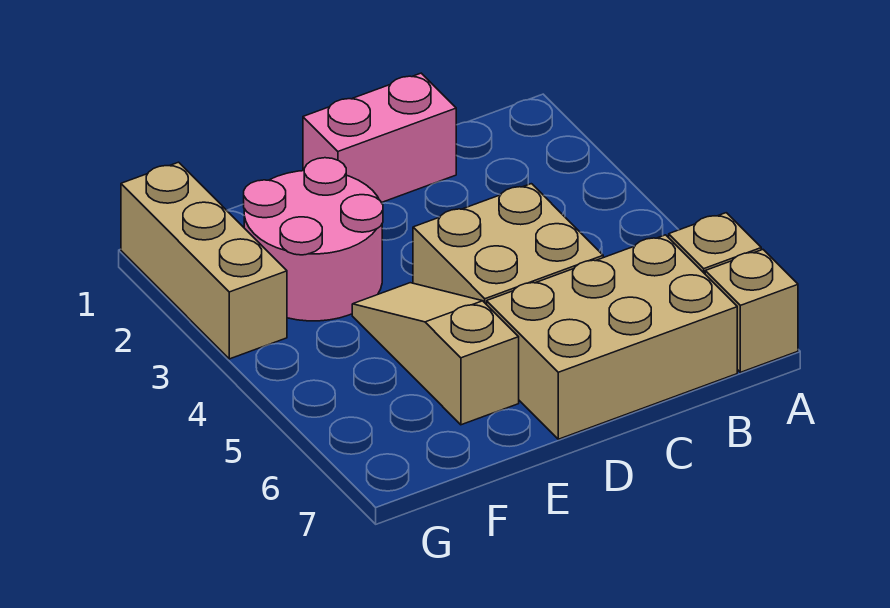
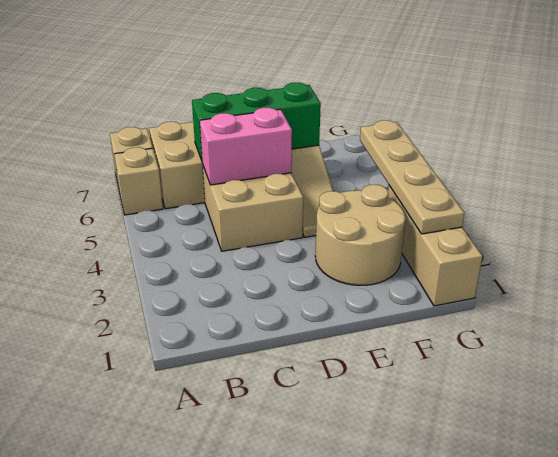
pink brick C1:D1 level 1 -> pink brick C5:D5 level 2
none -> green brick C6:E6 level 2
pink round brick E2:F3 level 1 -> tan round brick E2:F3 level 1
none -> tan plate G2:G5 level 2

